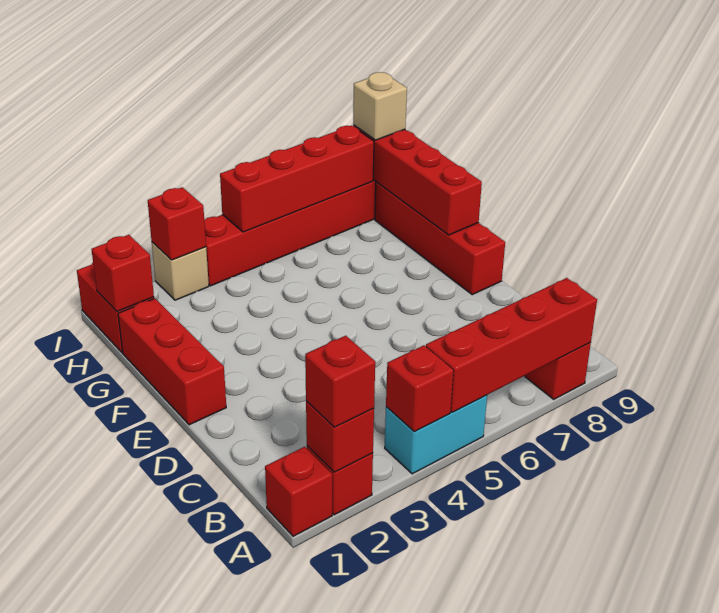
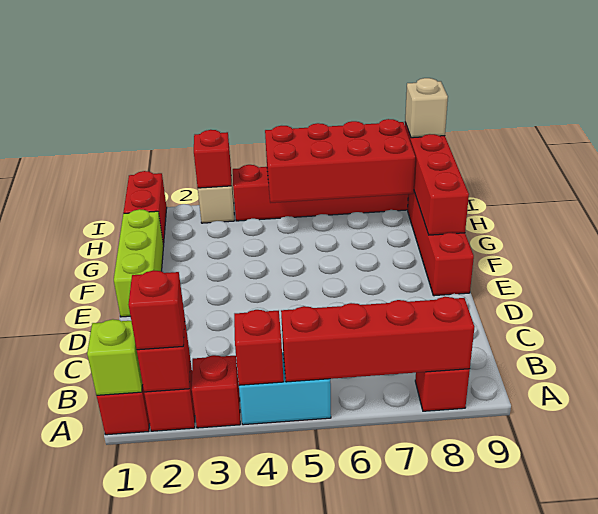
none -> lime brick A1 level 2
red brick E1:G1 level 1 -> lime brick E1:G1 level 1
red brick H1 level 2 -> red brick A3 level 1
red brick I5:I8 level 2 -> red brick H5:I8 level 2

